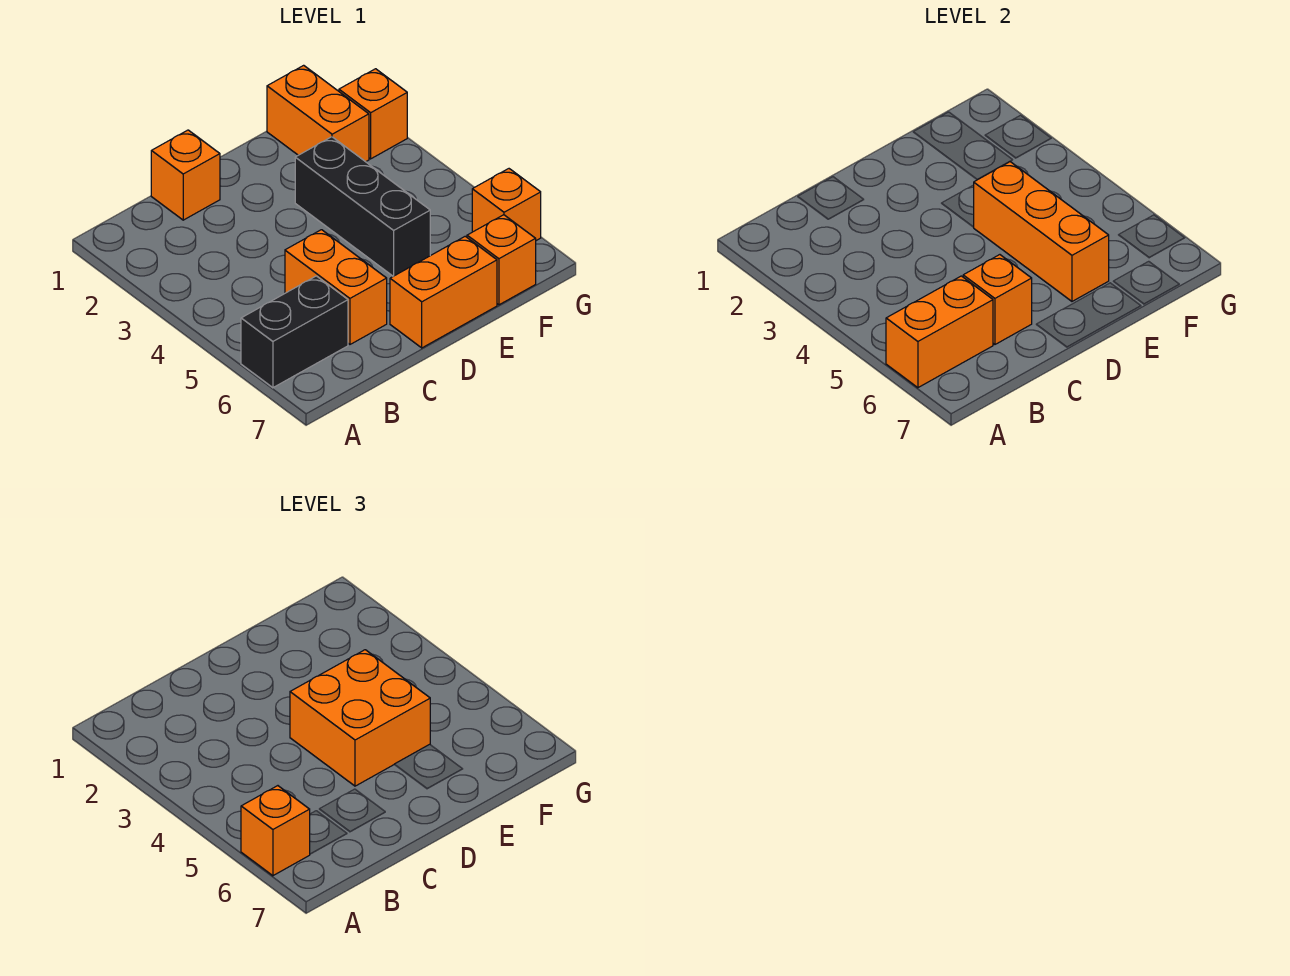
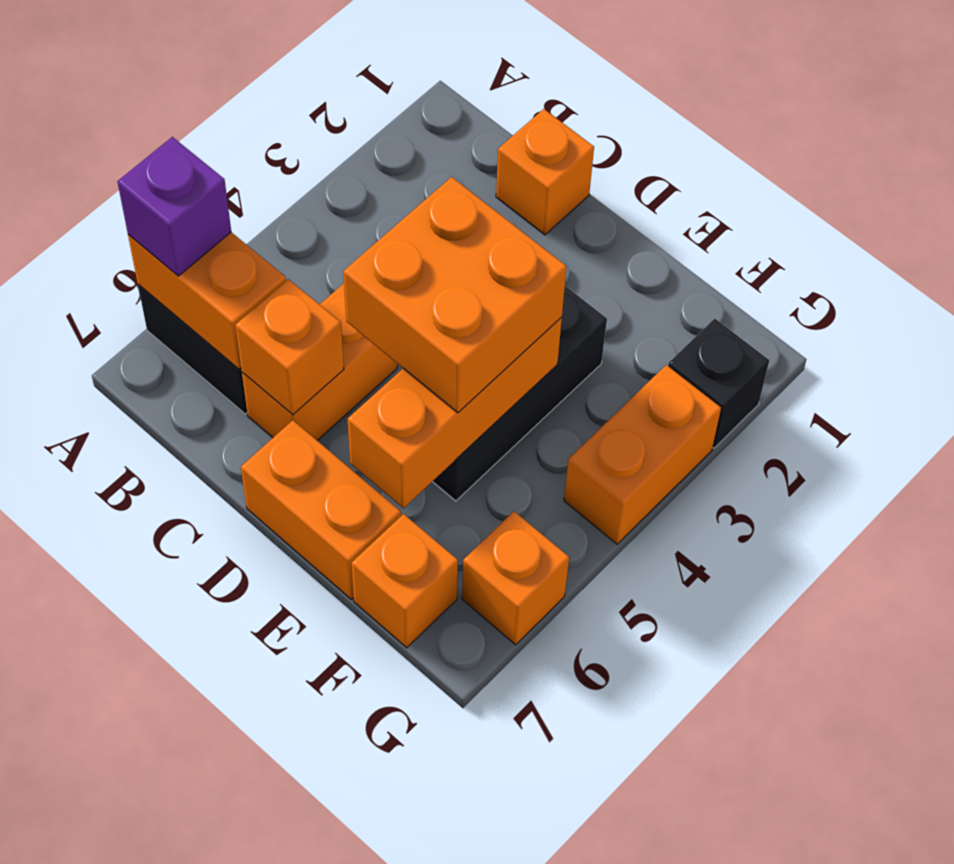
orange brick A6 level 3 -> purple brick A6 level 3
orange brick F1:F2 level 1 -> orange brick G3:G4 level 1
orange brick G2 level 1 -> black brick G2 level 1

